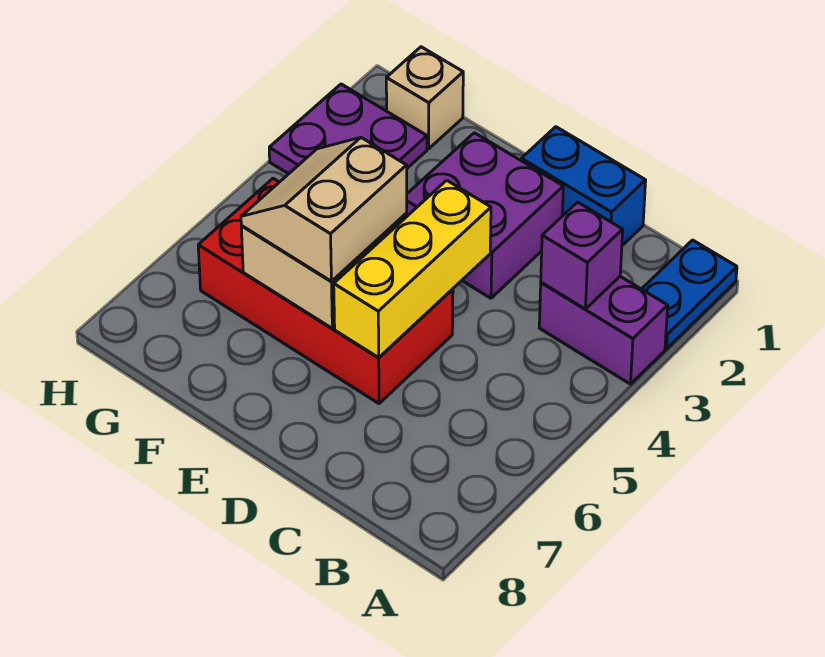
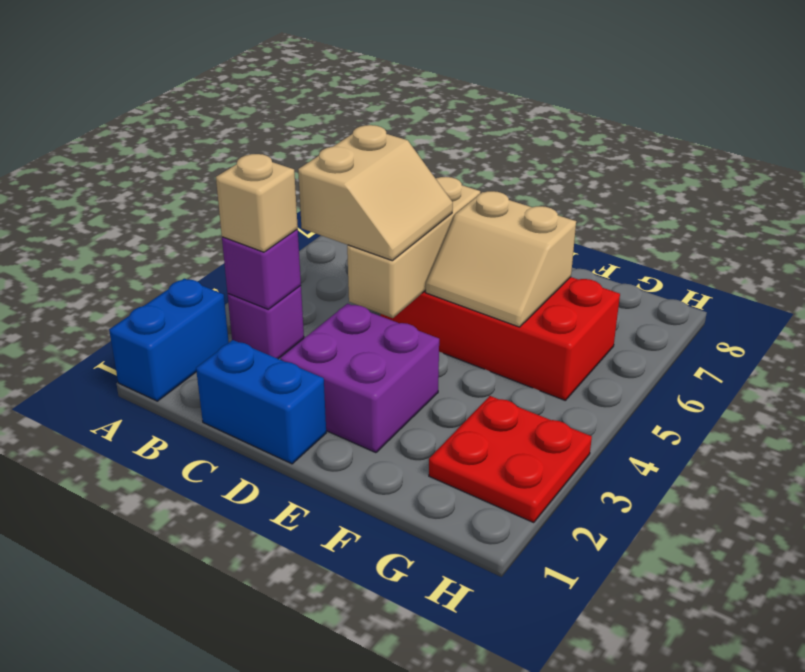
blue plate A1:A2 level 1 -> blue brick A1:A2 level 1
purple brick A3:B3 level 1 -> purple brick B3 level 1
yellow brick D4:D6 level 2 -> tan brick D4:D6 level 2
tan slope E5:F6 level 3 top E -> tan slope C4:D5 level 3 top C
tan brick G1 level 1 -> tan brick B3 level 3
purple plate G2:H3 level 1 -> red plate G2:H3 level 1

